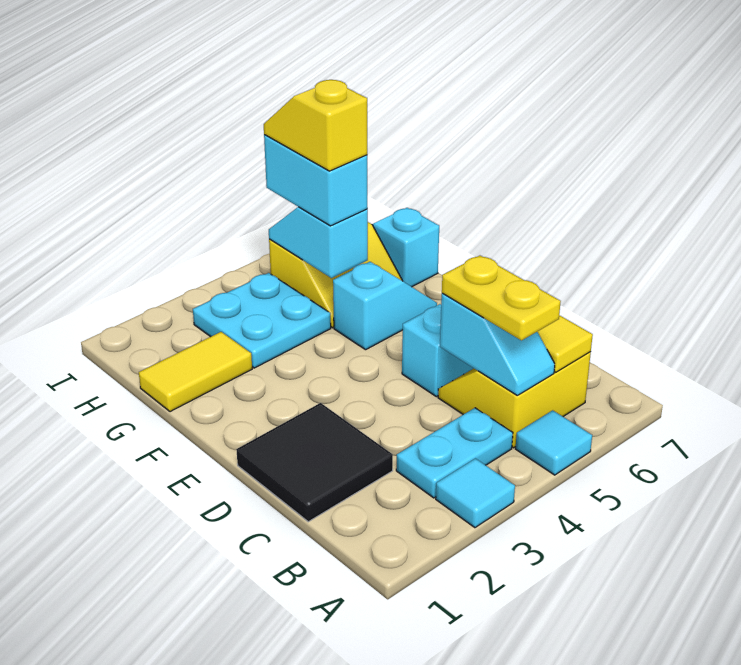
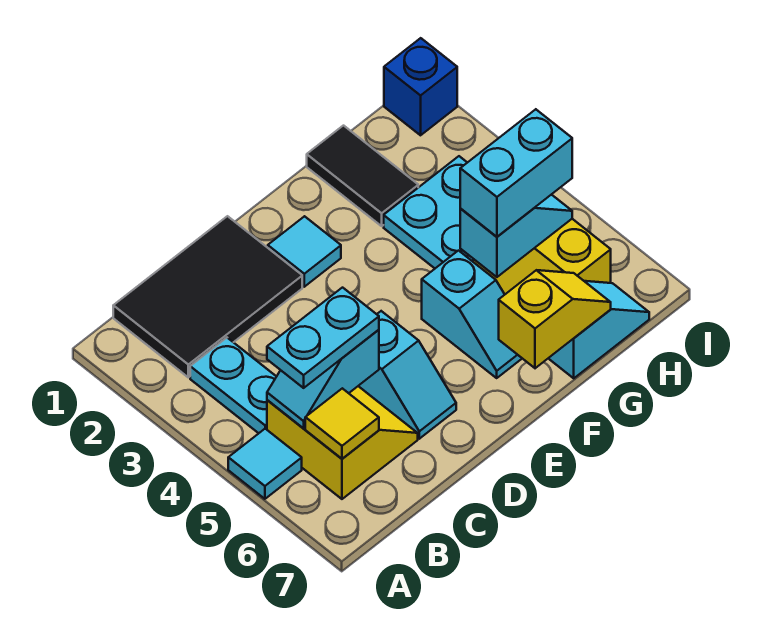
cyan tile A3 level 1 -> cyan tile E2 level 1
yellow plate B5:C5 level 3 -> cyan plate B5:C5 level 3
black tile C1:D2 level 1 -> black tile B1:D2 level 1
yellow tile G1:G2 level 1 -> black tile G1:G2 level 1
yellow slope G5:H5 level 4 top G -> yellow slope F7:G7 level 2 top F
none -> blue brick I1 level 1

